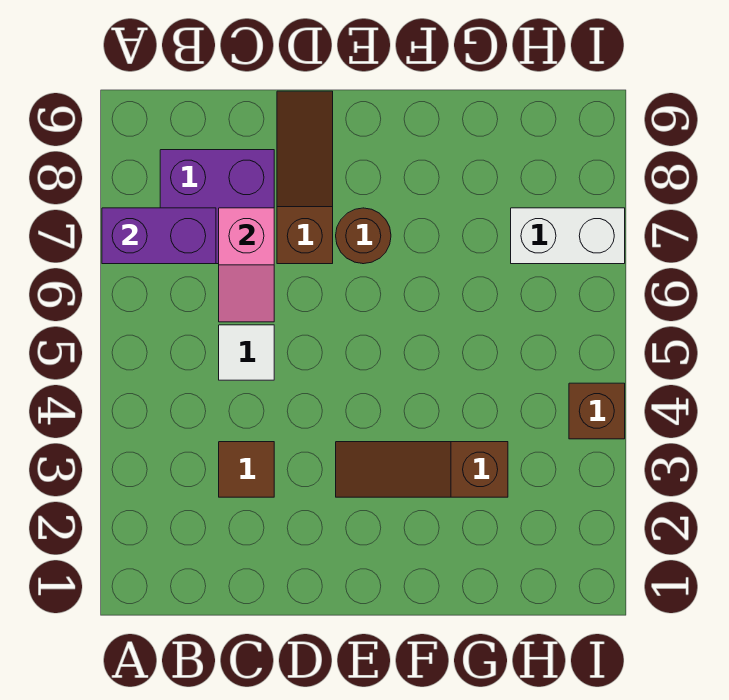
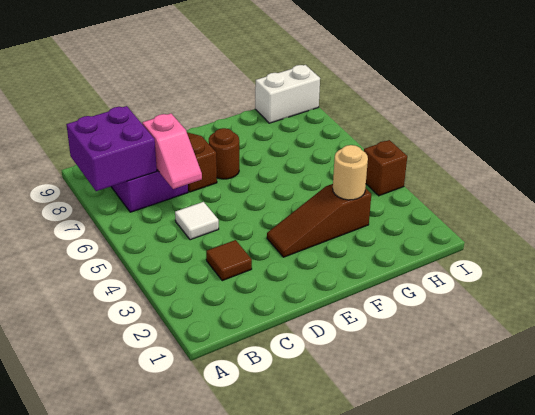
purple brick A7:B7 level 2 -> purple brick A7:B8 level 2
none -> tan round brick G3 level 2
white brick H7:I7 level 1 -> white brick H9:I9 level 1

